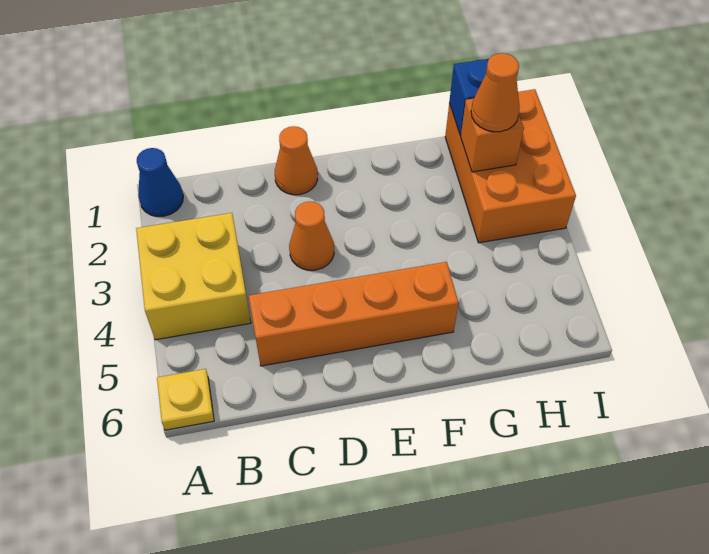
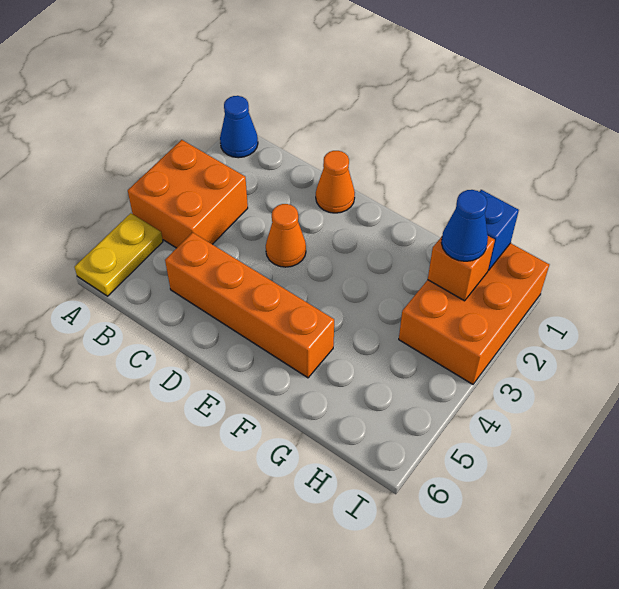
yellow brick A3:B4 level 1 -> orange brick A3:B4 level 1
yellow plate A6 level 1 -> yellow plate A5:A6 level 1
orange cone H2 level 3 -> blue cone H2 level 3

